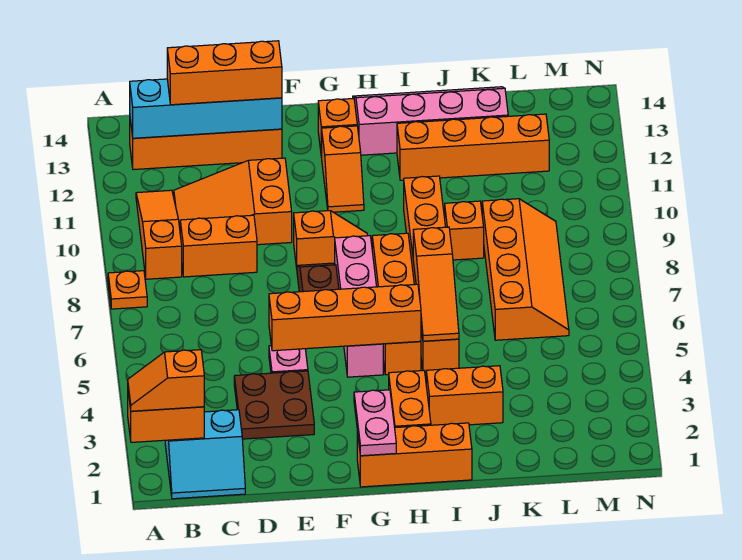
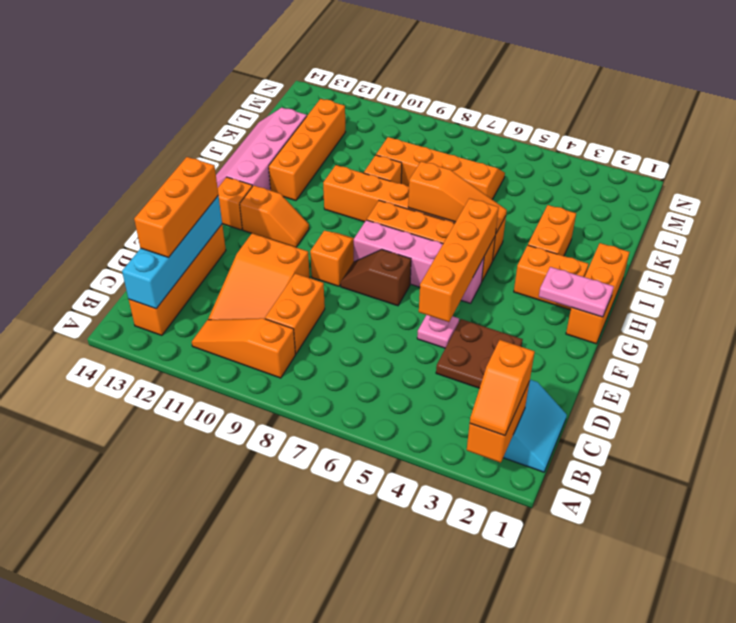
orange plate A8 level 1 -> none

